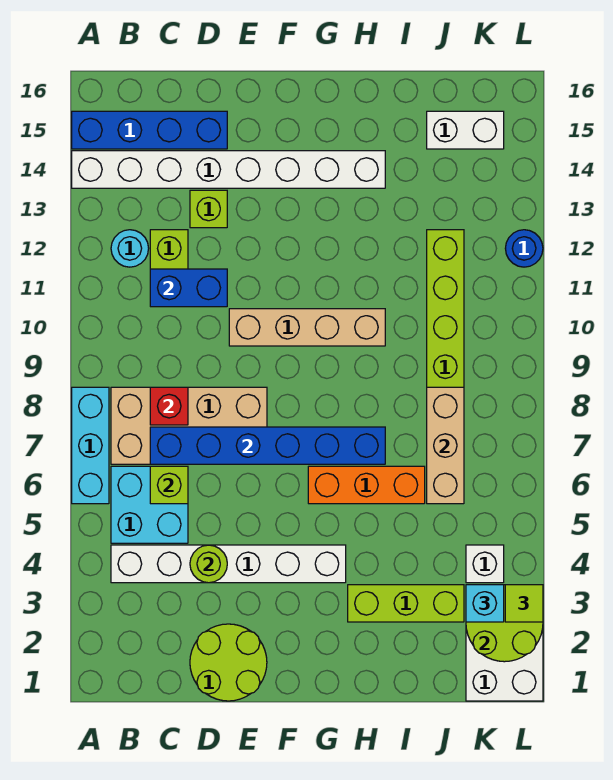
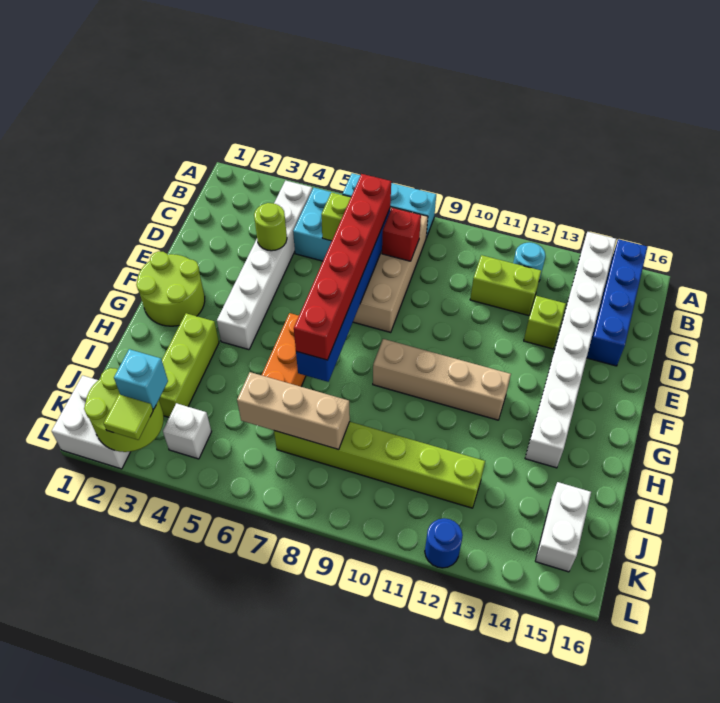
none -> red brick C7:H7 level 3
blue brick C11:D11 level 2 -> none
lime round brick D1:E2 level 1 -> lime round brick F1:G2 level 1
tan brick E10:H10 level 1 -> tan brick G9:G12 level 1

